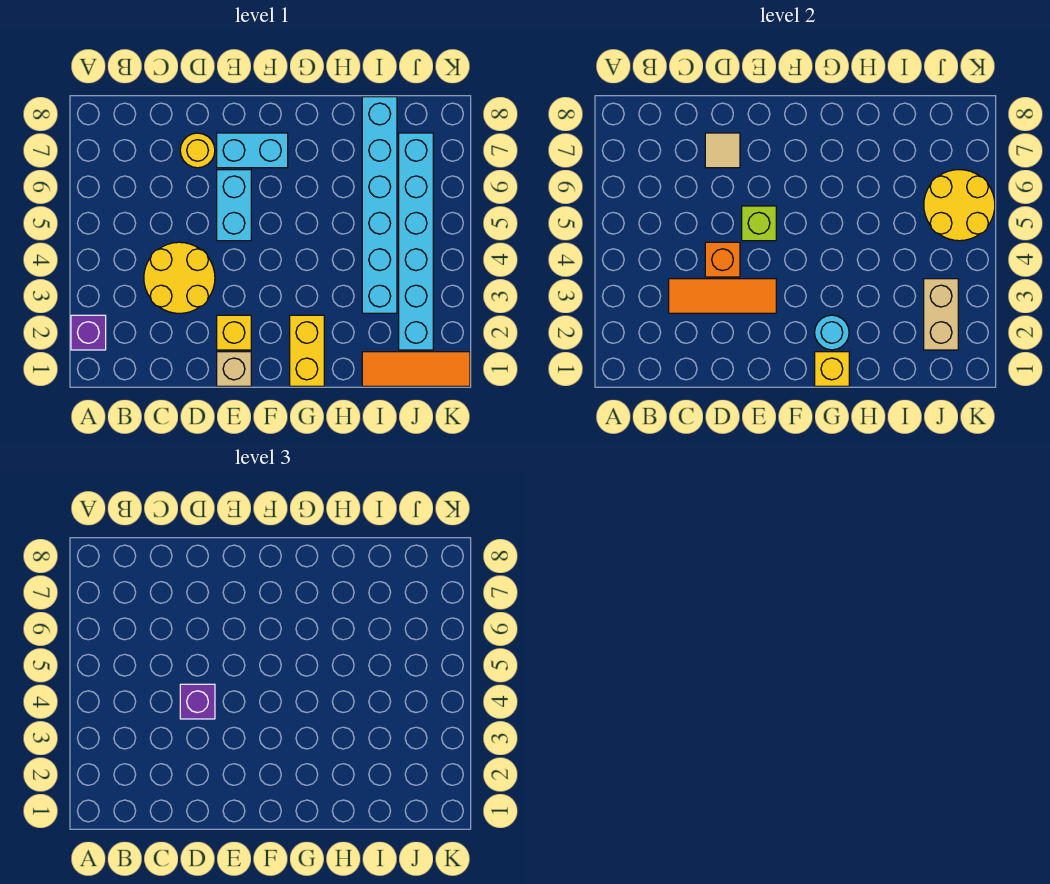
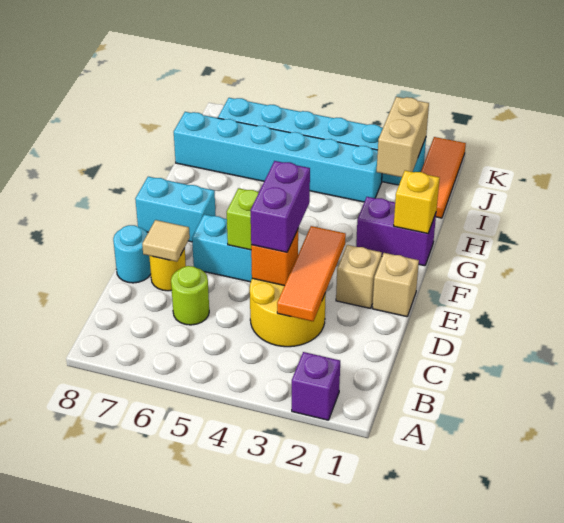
none -> lime round brick C6 level 1
purple brick D4 level 3 -> purple brick D4:E4 level 3
yellow brick E2 level 1 -> tan brick E2 level 1
cyan brick E7:F7 level 1 -> cyan brick F7:F8 level 1
yellow brick G1:G2 level 1 -> purple brick G1:G2 level 1
cyan round brick G2 level 2 -> cyan round brick D8 level 1
tan brick J2:J3 level 2 -> tan brick I2:J2 level 2
yellow round brick J5:K6 level 2 -> none

